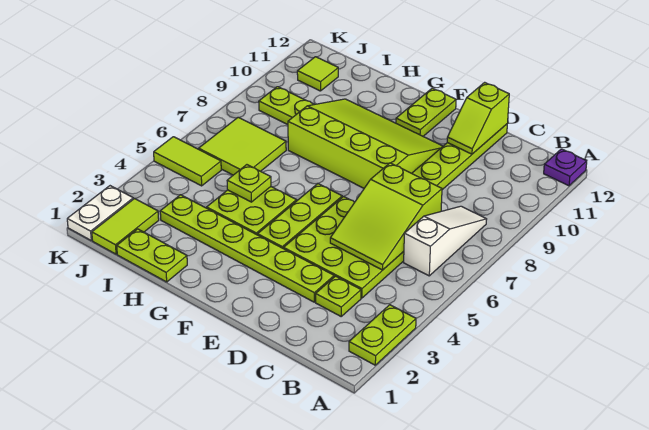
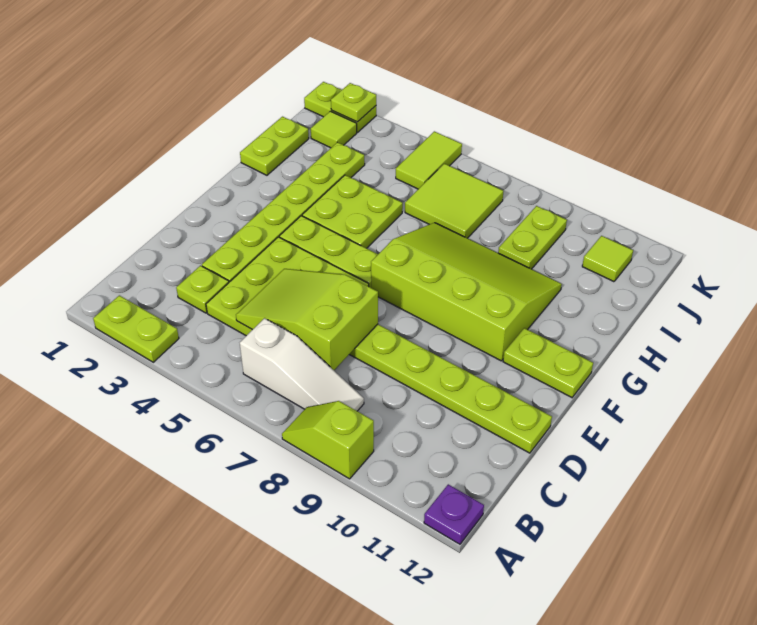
lime slope D11:D12 level 2 top 12 -> lime slope A8:A9 level 1 top 9
lime slope E8:H10 level 1 top 8 -> lime slope F7:H10 level 1 top F
lime plate H5 level 2 -> lime plate K2 level 2
lime tile J1:J2 level 1 -> lime tile J2 level 1
white plate K1:K2 level 1 -> lime plate K1:K2 level 1

